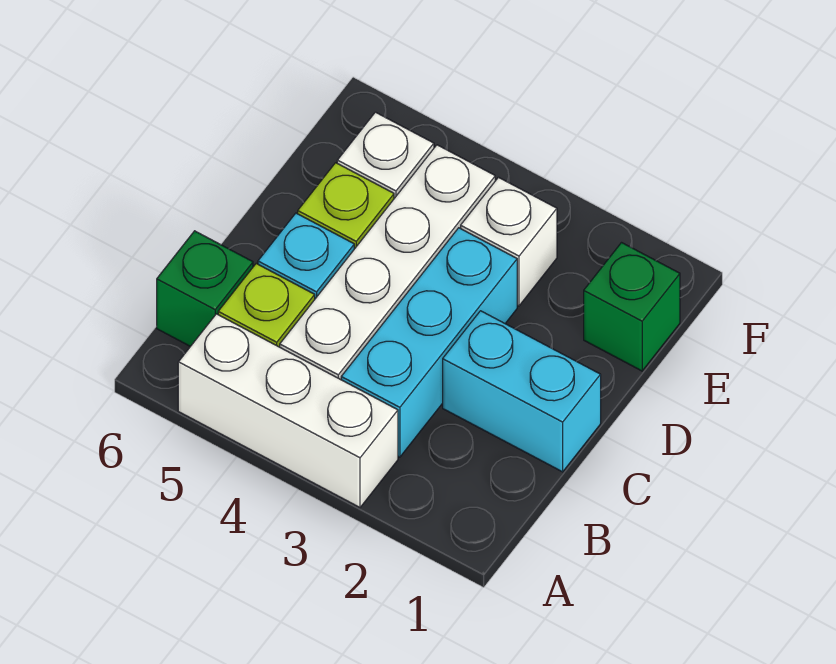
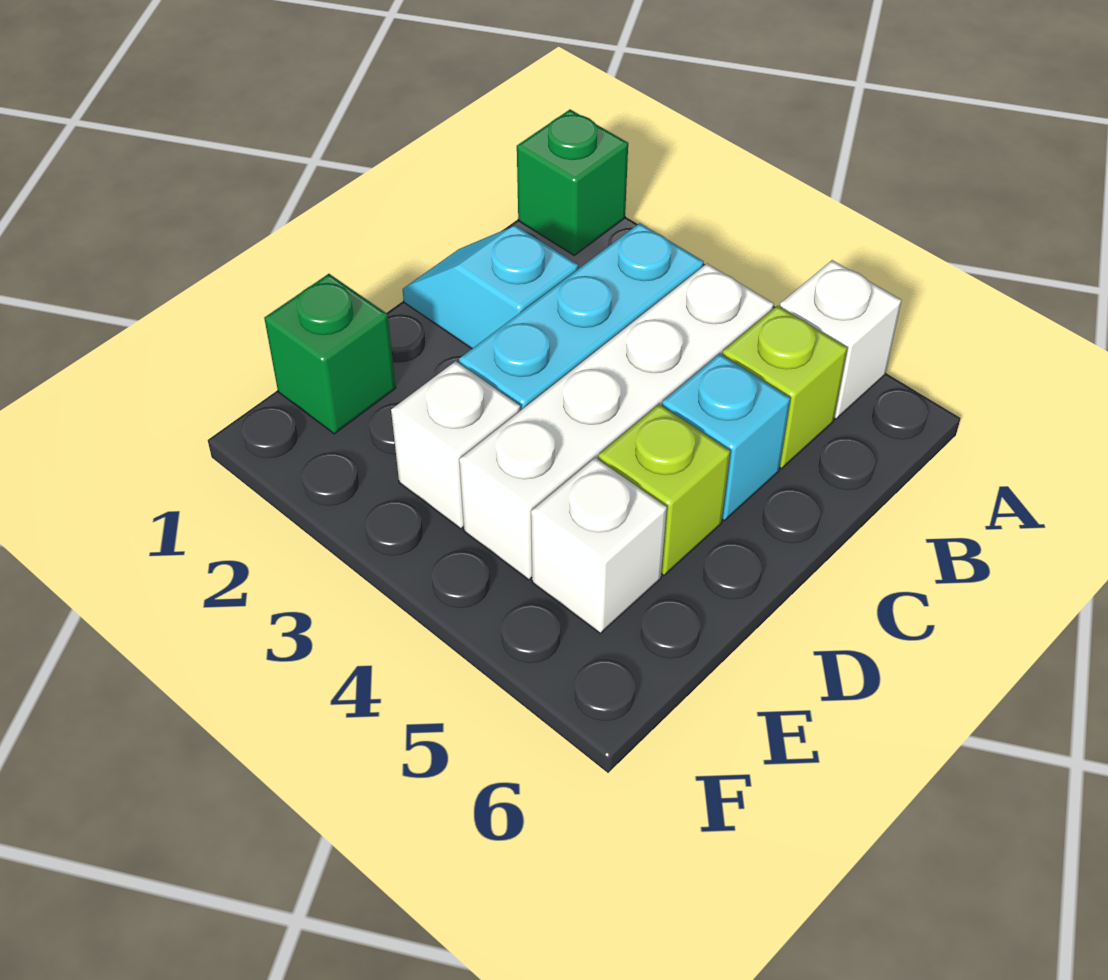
white brick A3:A5 level 1 -> white brick A5 level 1
green brick B6 level 1 -> green brick A1 level 1
cyan brick C1:C2 level 1 -> cyan slope C1:C2 level 1 top 2

